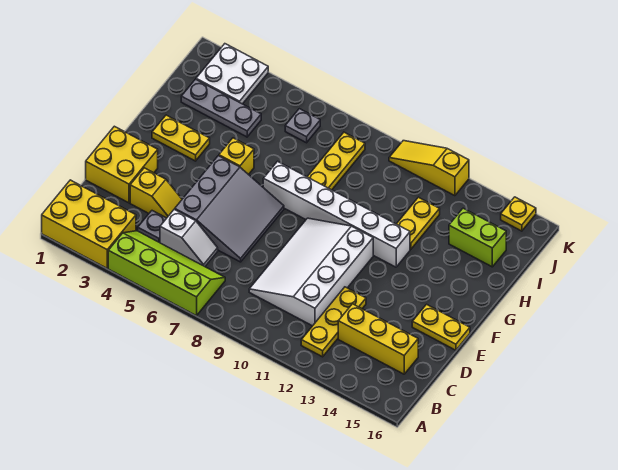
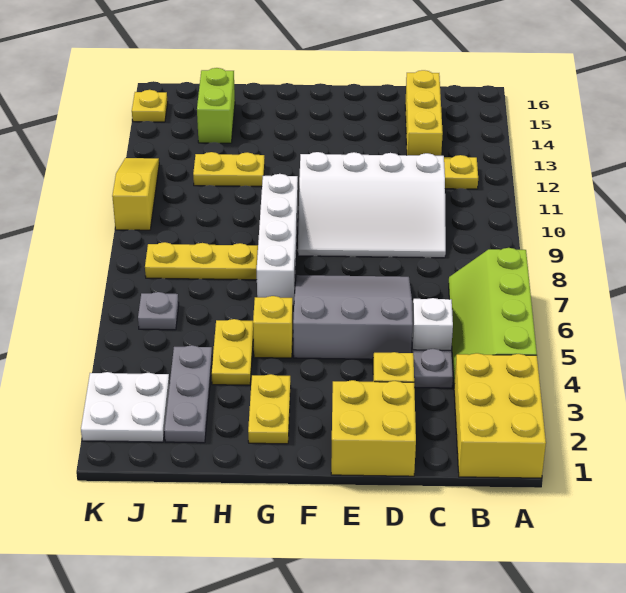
yellow plate E15:E16 level 1 -> yellow plate H4:H5 level 1
white brick G7:G12 level 1 -> white brick G7:G10 level 1
yellow slope K10:K12 level 1 top 12 -> yellow slope K10:K12 level 1 top 10

